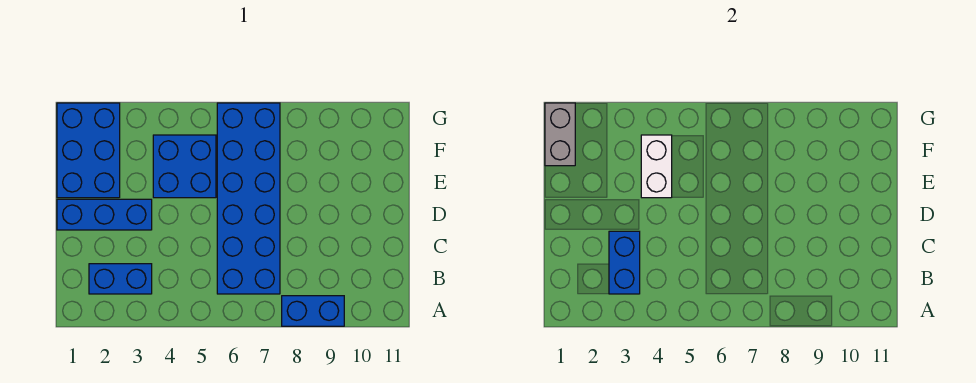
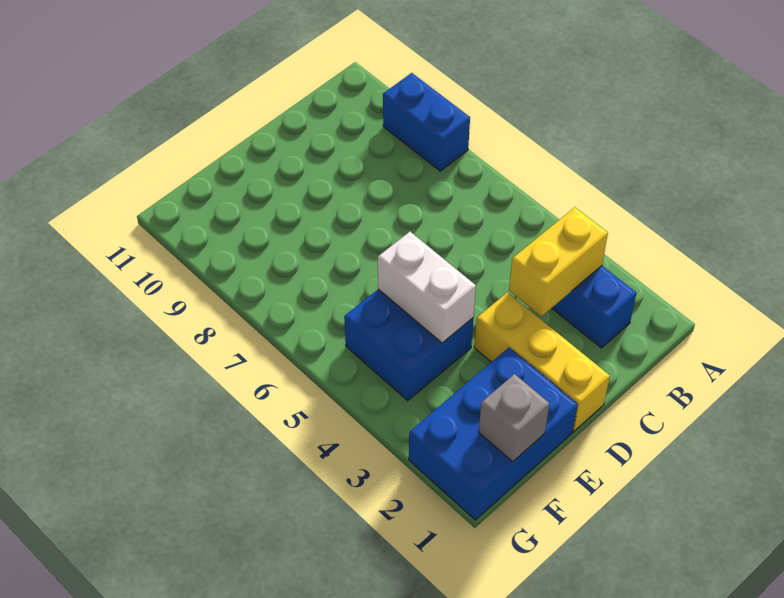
blue brick B3:C3 level 2 -> yellow brick B3:C3 level 2
blue brick B6:G7 level 1 -> none
blue brick D1:D3 level 1 -> yellow brick D1:D3 level 1
white brick E4:F4 level 2 -> white brick E4:E5 level 2
grey brick F1:G1 level 2 -> grey brick F1 level 2

